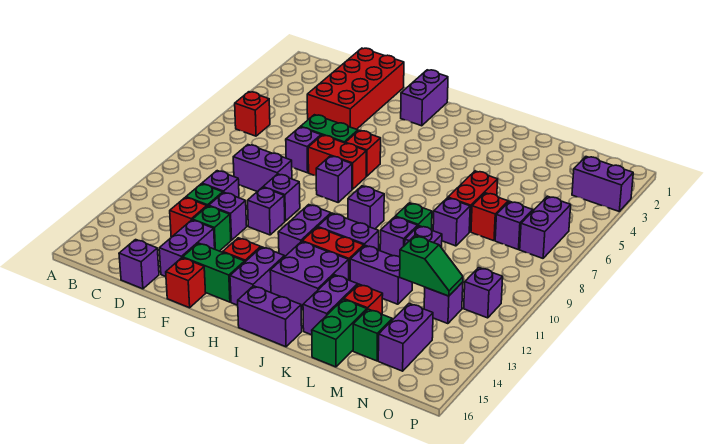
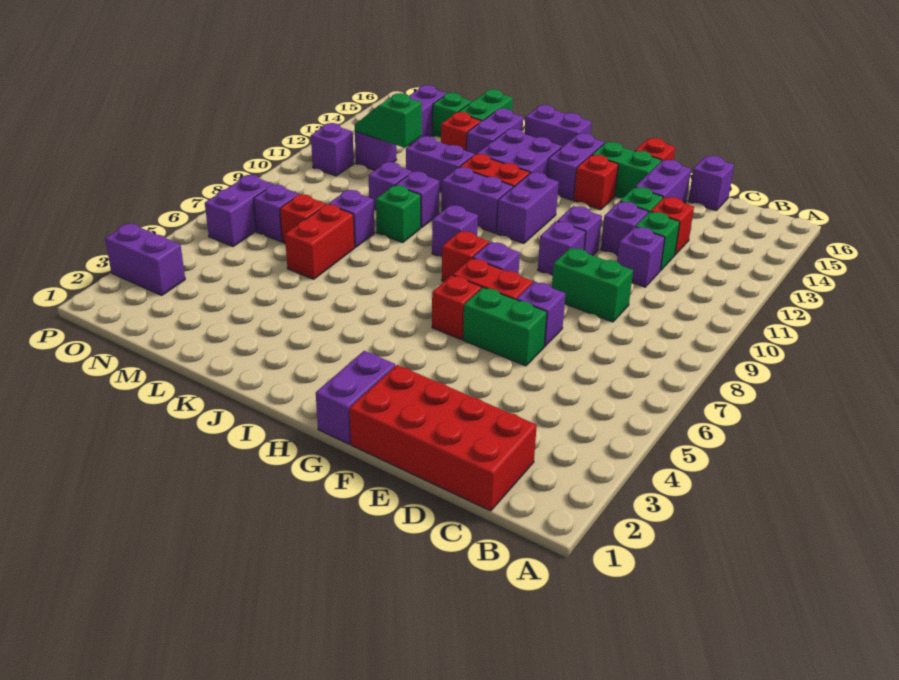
red brick B6 level 1 -> red brick H8 level 1
red brick D1:E4 level 1 -> red brick C1:F2 level 1
purple brick D9:E9 level 1 -> green brick D9:E9 level 1

